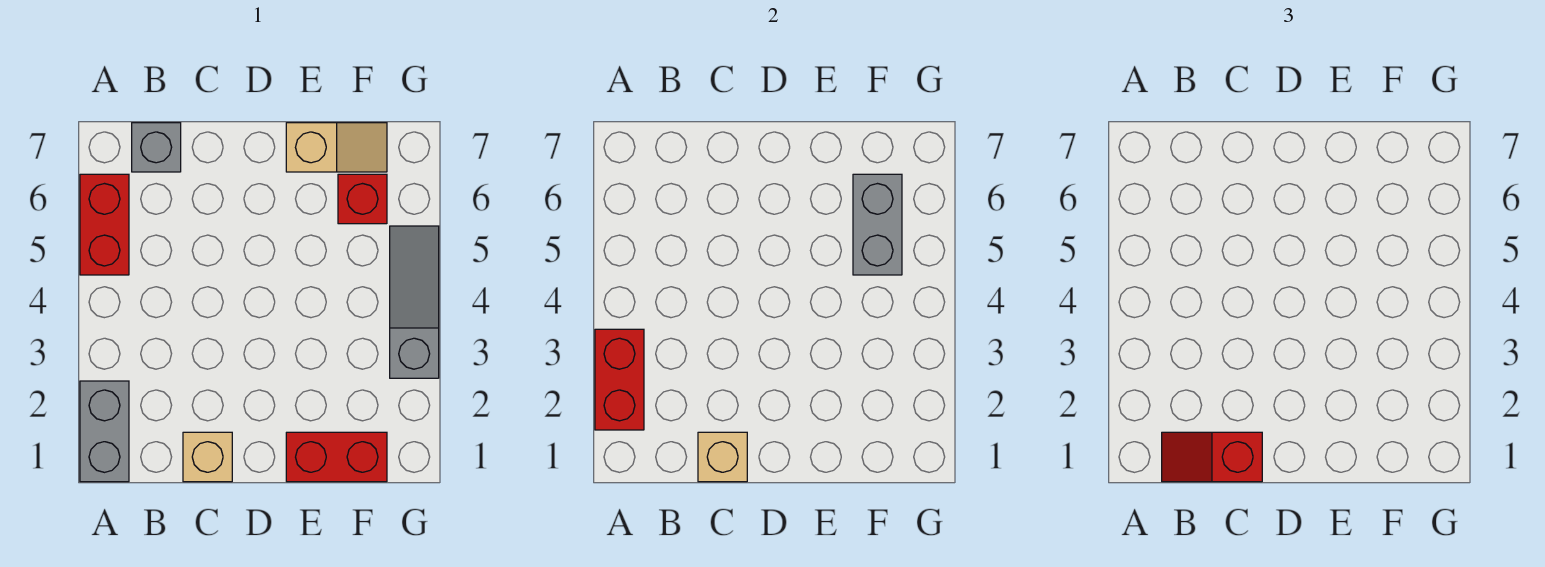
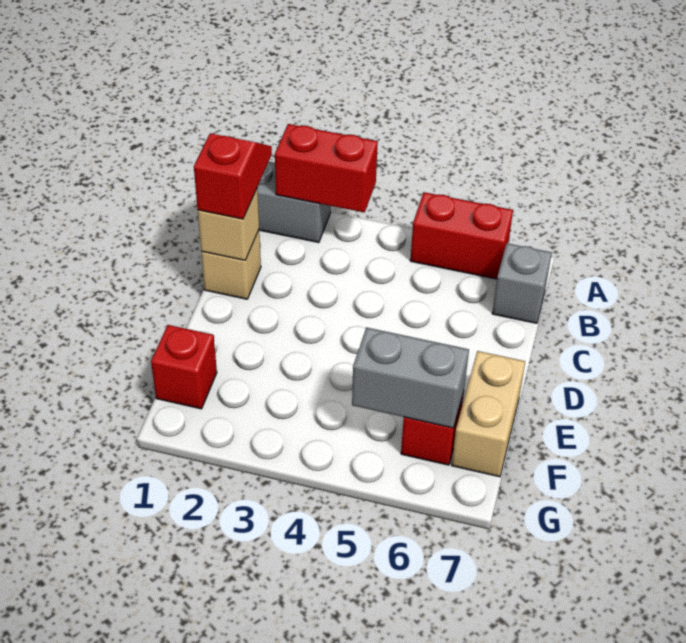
red brick E1:F1 level 1 -> red brick F1 level 1
tan slope E7:F7 level 1 top E -> tan brick E7:F7 level 1
grey slope G3:G5 level 1 top 3 -> none

